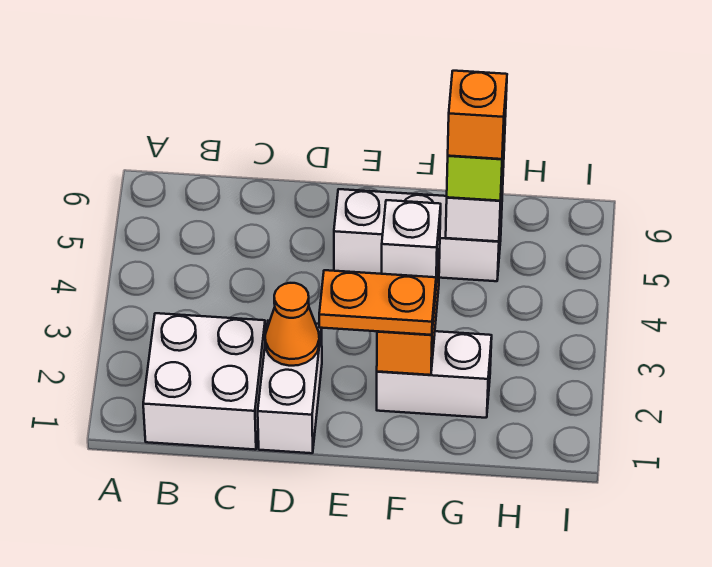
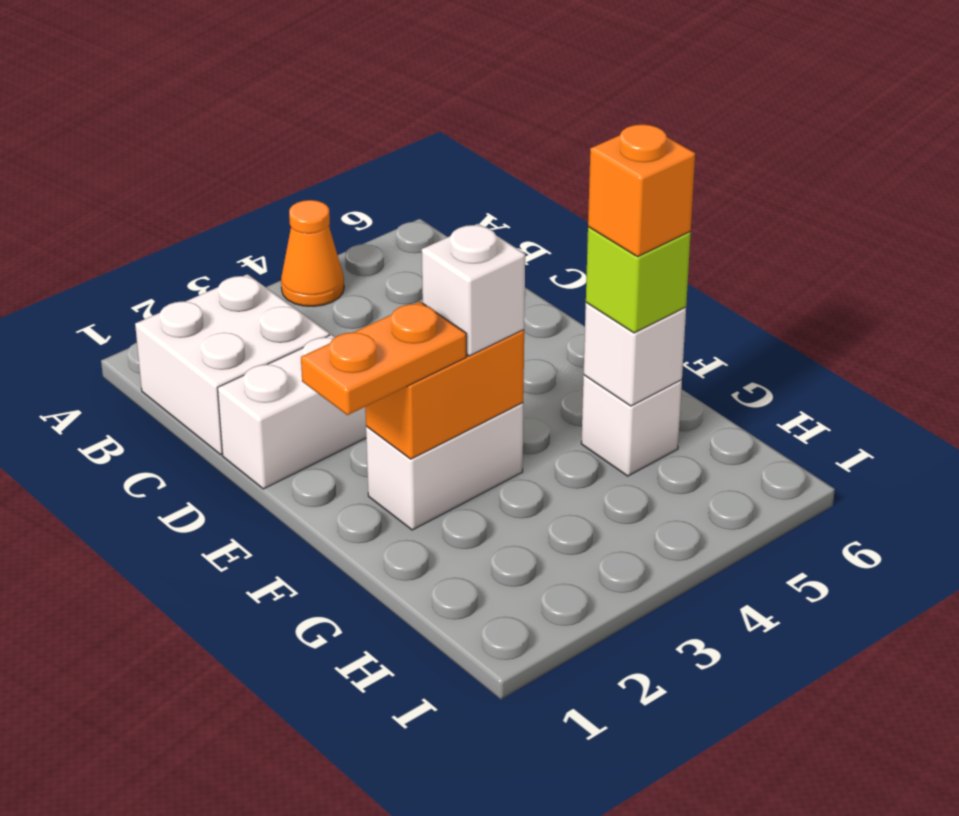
orange cone D2 level 2 -> orange cone A4 level 1
orange plate E2:F2 level 3 -> orange plate F1:F2 level 3
white brick E5:G5 level 1 -> white brick G5 level 1
white brick F2:G2 level 1 -> white brick F2:F3 level 1

